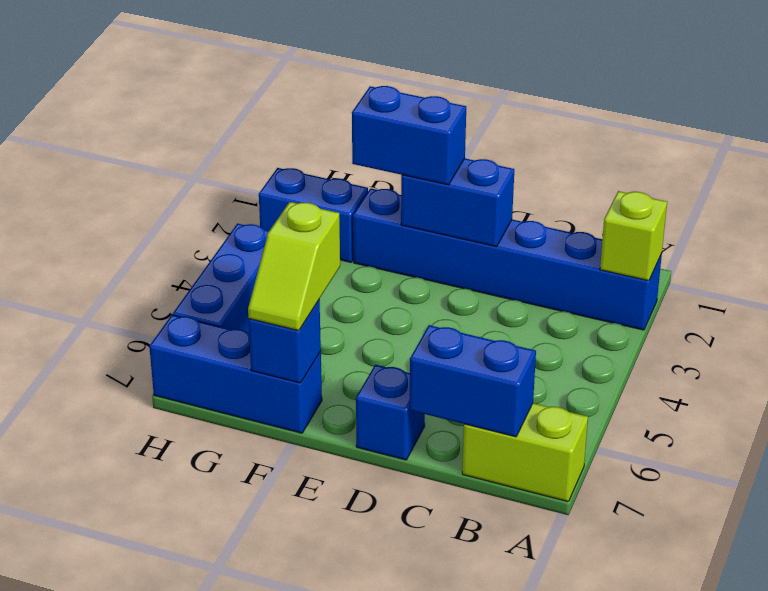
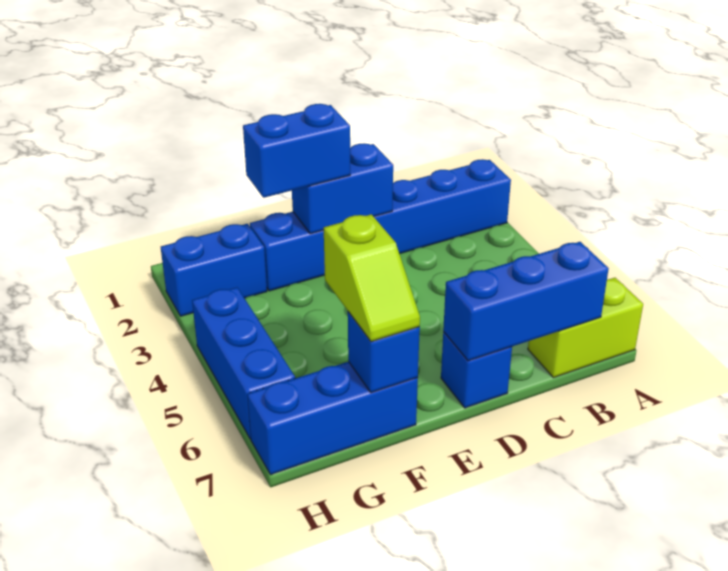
lime brick A2 level 2 -> none
blue brick B7:C7 level 2 -> blue brick B7:D7 level 2

